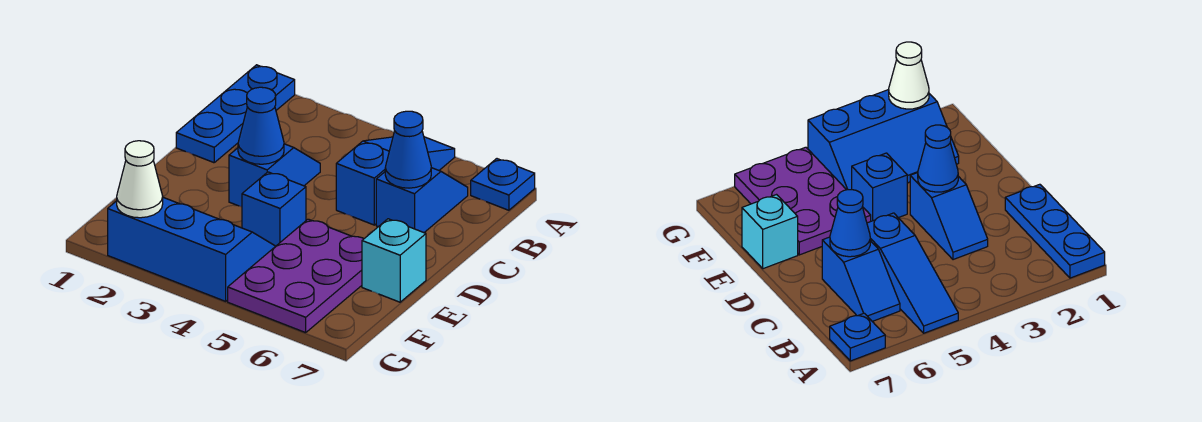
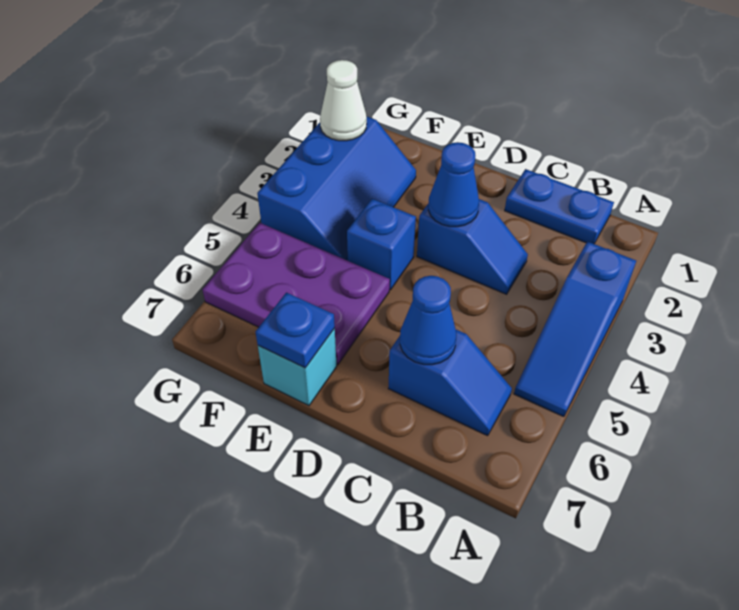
blue plate A1:C1 level 1 -> blue plate B1:C1 level 1
blue slope A5:C5 level 1 top C -> blue slope A3:A5 level 1 top 3
blue plate A7 level 1 -> blue plate E7 level 2

